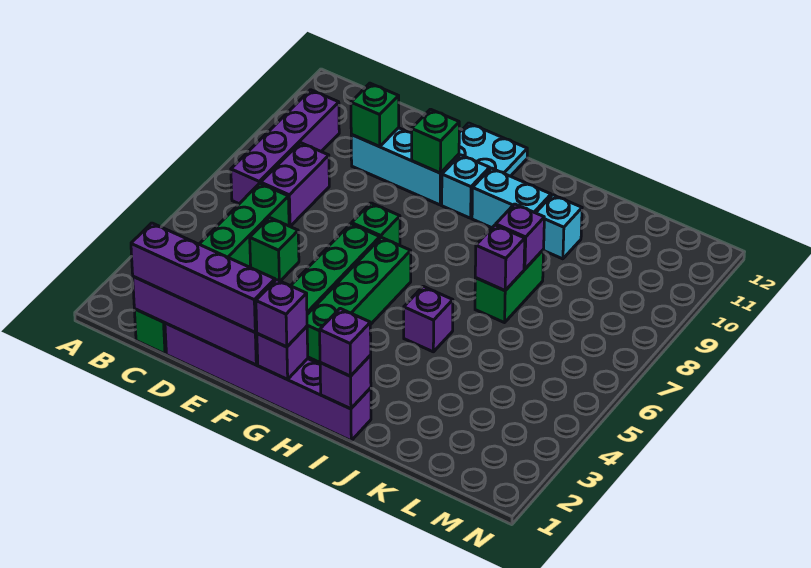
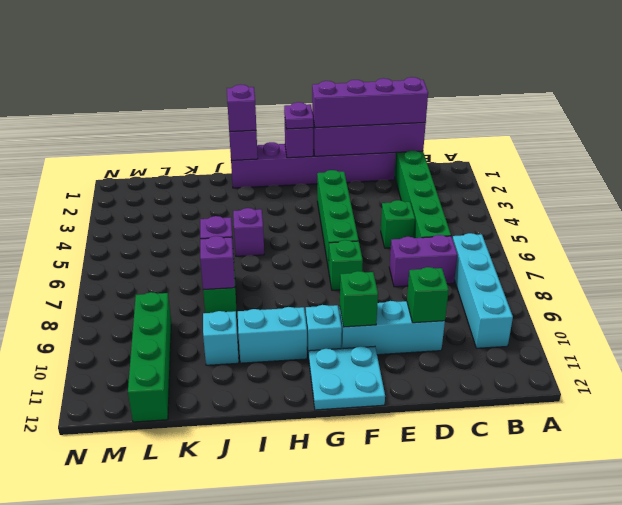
purple brick B7:B10 level 1 -> cyan brick B7:B10 level 1
purple brick C7:C8 level 1 -> purple brick C7:D7 level 1
purple brick G1 level 3 -> purple plate G1 level 3
green brick G3:G6 level 1 -> green brick L9:L12 level 1

